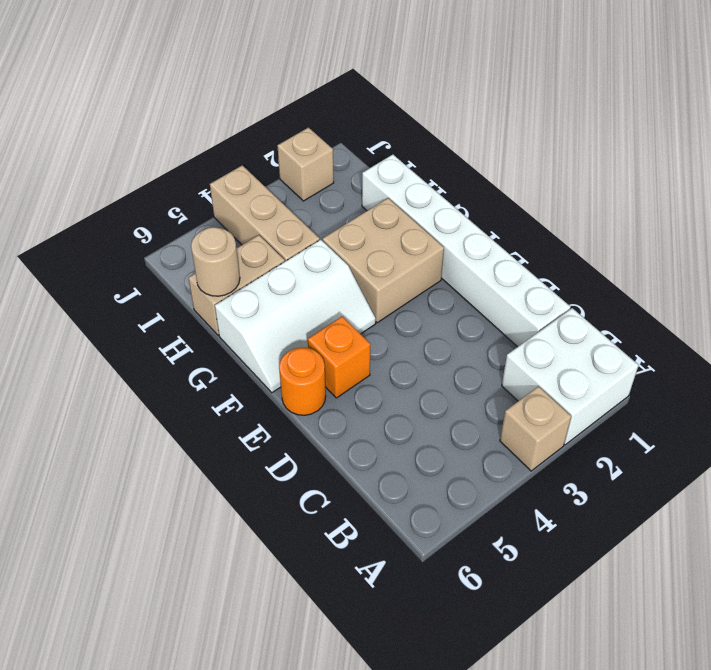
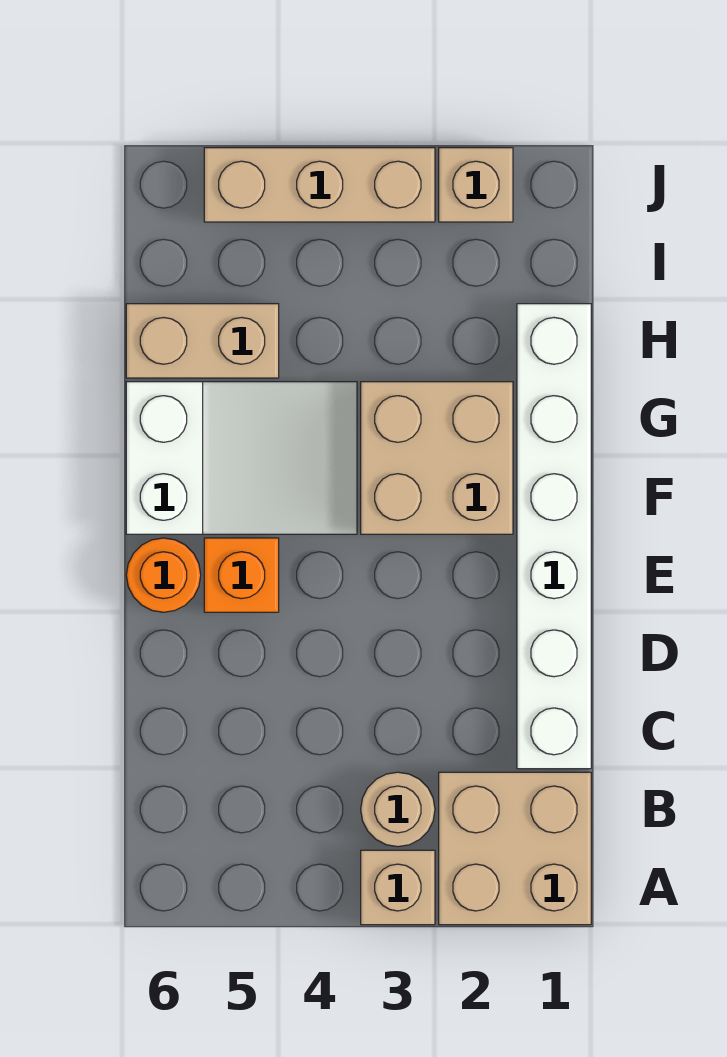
white brick A1:B2 level 1 -> tan brick A1:B2 level 1
white slope F4:G6 level 1 top G -> white slope F4:G6 level 1 top 6
tan brick H4:J4 level 1 -> tan brick J3:J5 level 1
tan round brick H6 level 2 -> tan round brick B3 level 1

